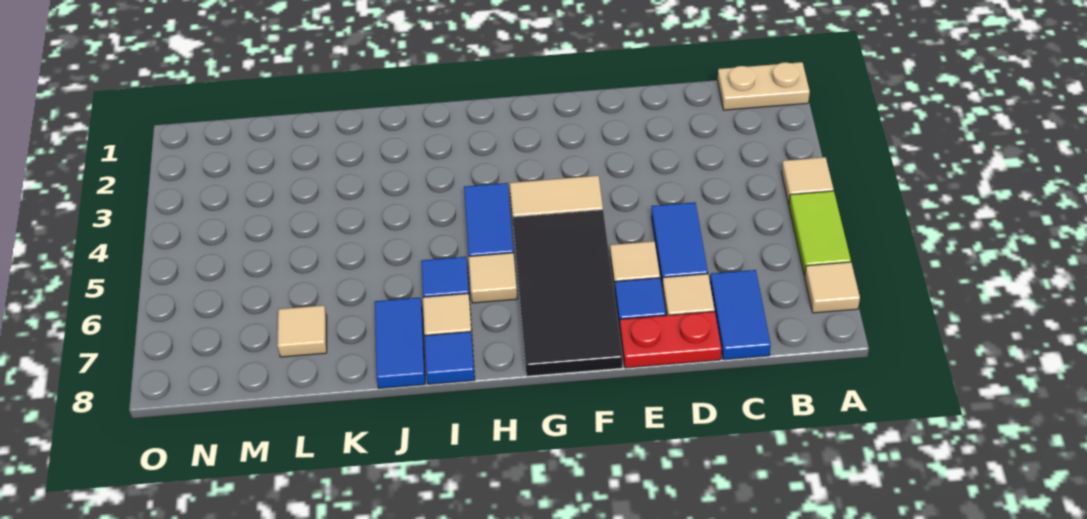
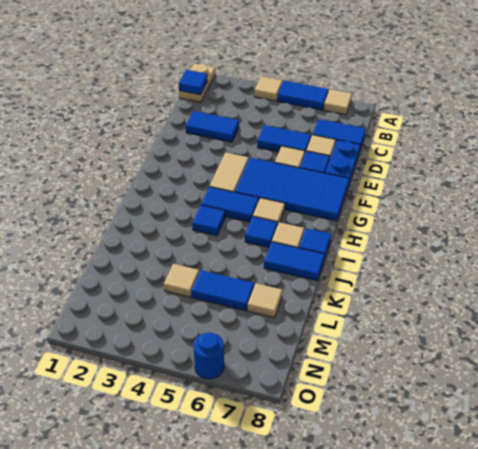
lime tile A5:A6 level 1 -> blue tile A5:A6 level 1
none -> blue tile B1 level 2
none -> blue tile D2:D3 level 1
red plate D8:E8 level 1 -> blue plate D8:E8 level 1
black tile F5:G8 level 1 -> blue tile F5:G8 level 1
none -> blue tile I4 level 1
none -> tan tile L4 level 1
none -> blue tile L5:L6 level 1
none -> blue round brick O6 level 1

